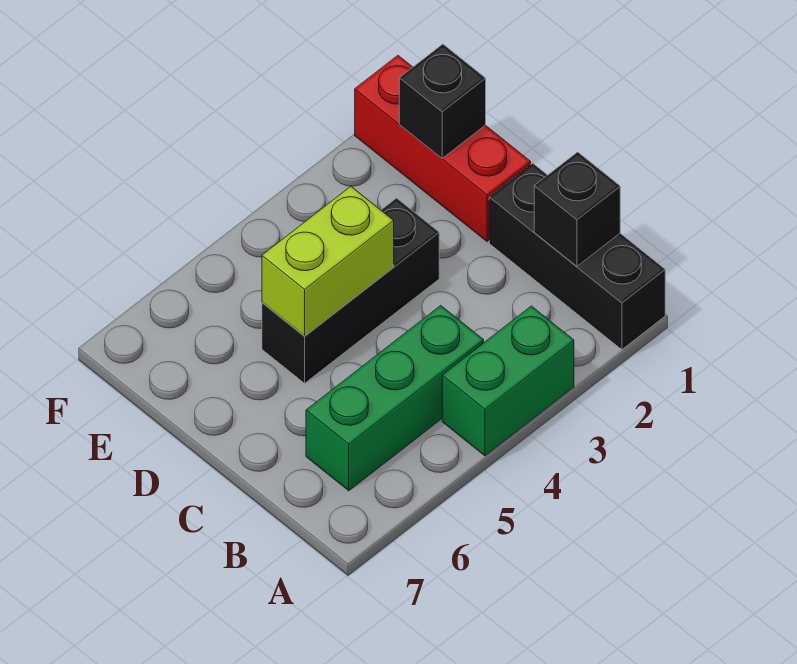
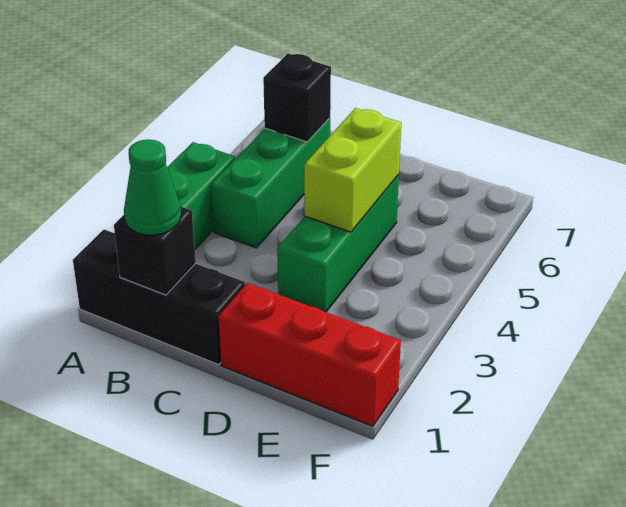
none -> green cone B1 level 3
black brick D3:D5 level 1 -> green brick D3:D5 level 1
black brick E1 level 2 -> black brick B6 level 2

